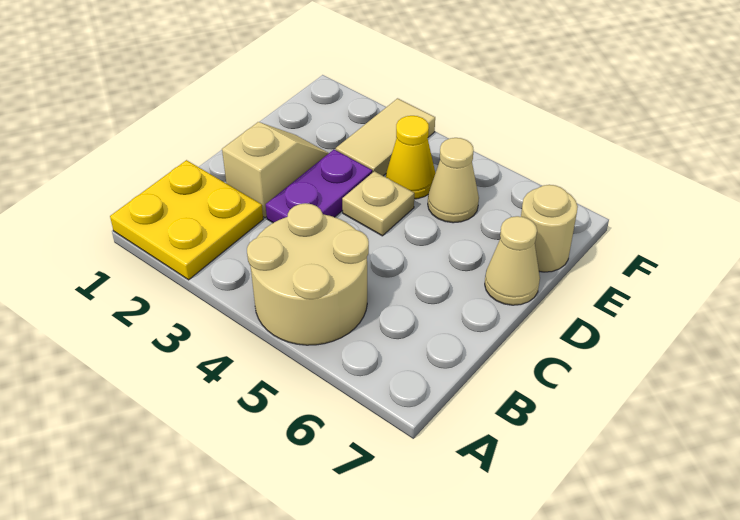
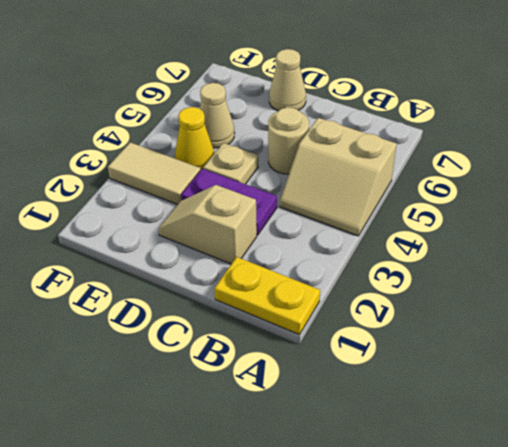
yellow plate A1:B2 level 1 -> yellow plate A1:B1 level 1
tan round brick A4:B5 level 1 -> tan slope A4:B5 level 1 top 5
tan round brick E7 level 1 -> tan round brick C5 level 1

